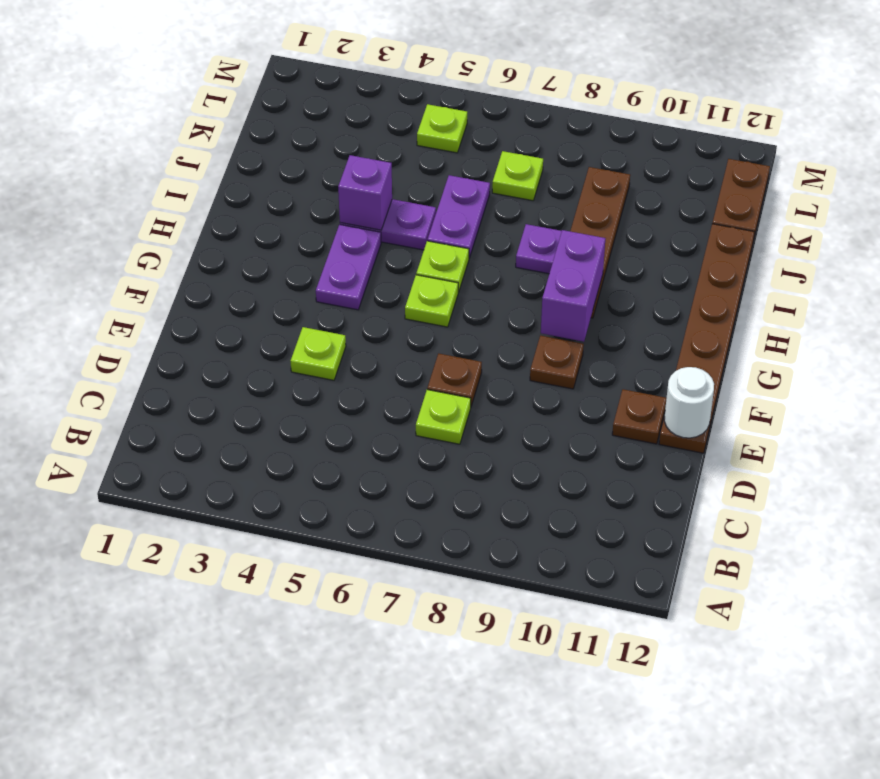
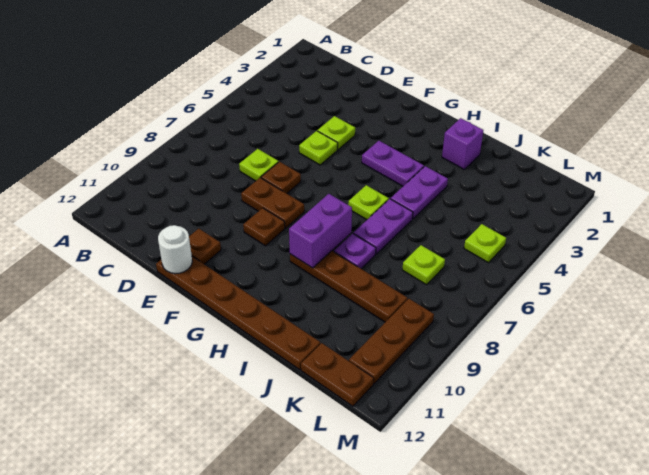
none -> brown plate E8:F8 level 1
lime plate G6 level 1 -> lime plate E5 level 1
purple brick G9:H9 level 2 -> purple brick H8:H9 level 2
purple brick I4 level 2 -> purple brick I2 level 1
purple plate I6:J6 level 1 -> purple plate I6:I7 level 1
none -> brown plate L9:L11 level 1

